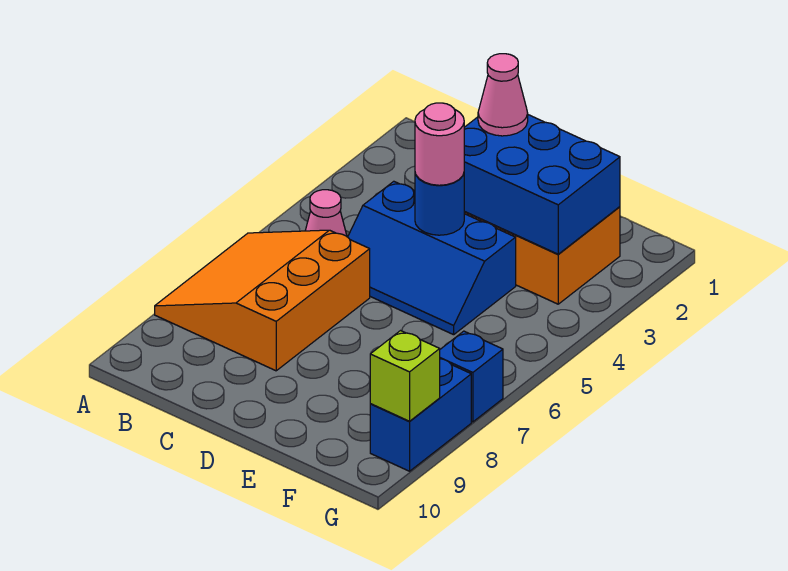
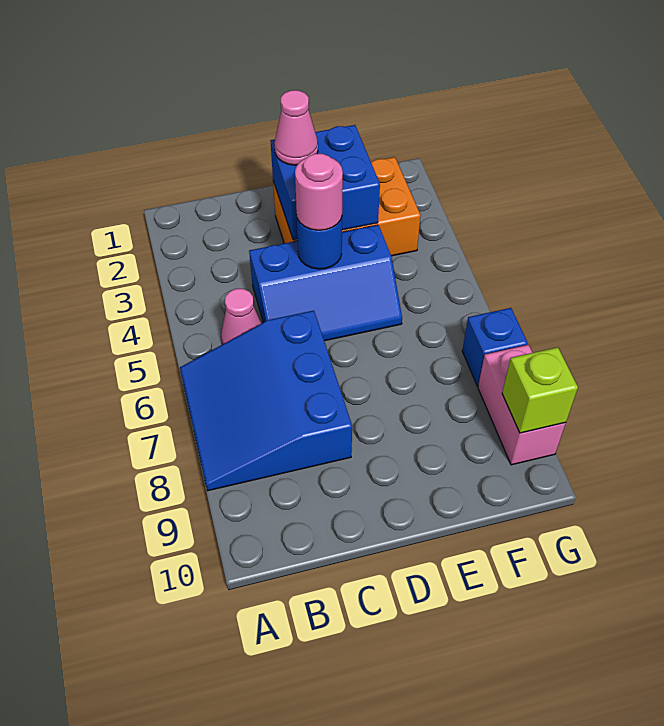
orange slope A6:C8 level 1 top C -> blue slope A6:C8 level 1 top C
blue brick D2:F3 level 2 -> blue brick D2:E3 level 2
blue brick G8:G9 level 1 -> pink brick G8:G9 level 1

